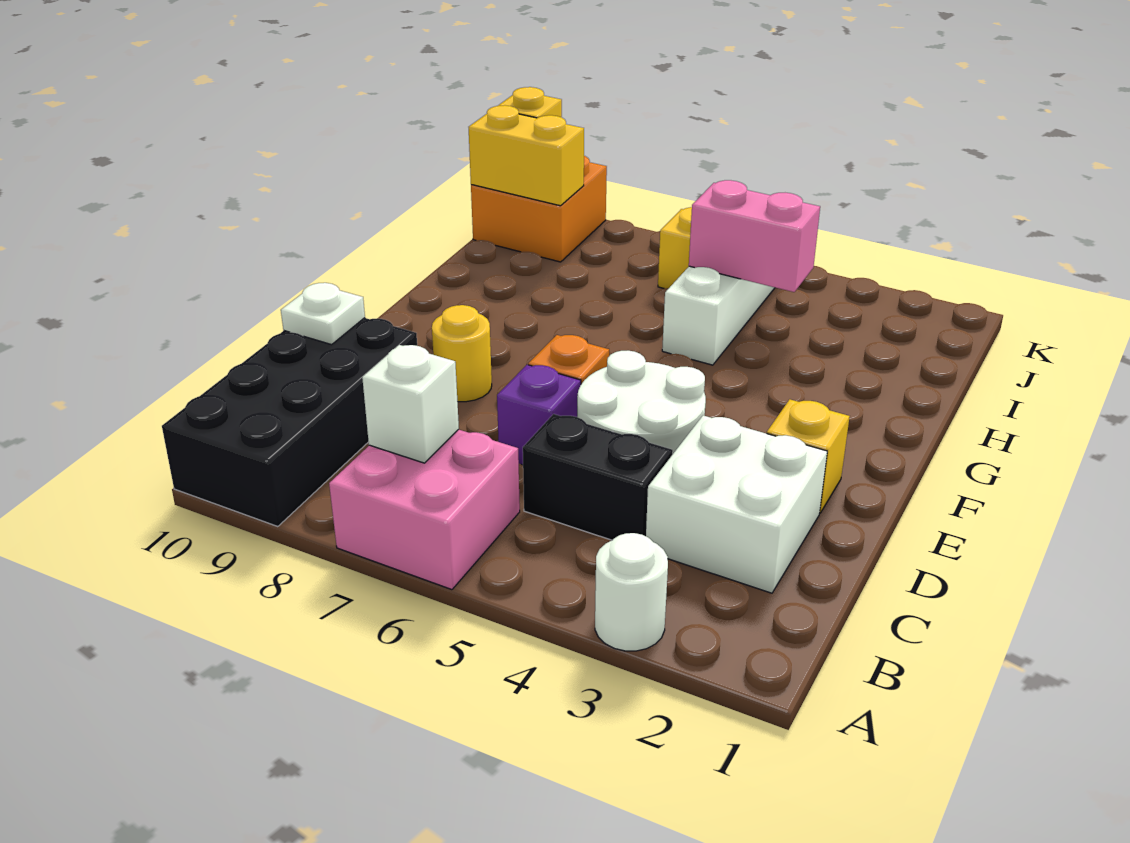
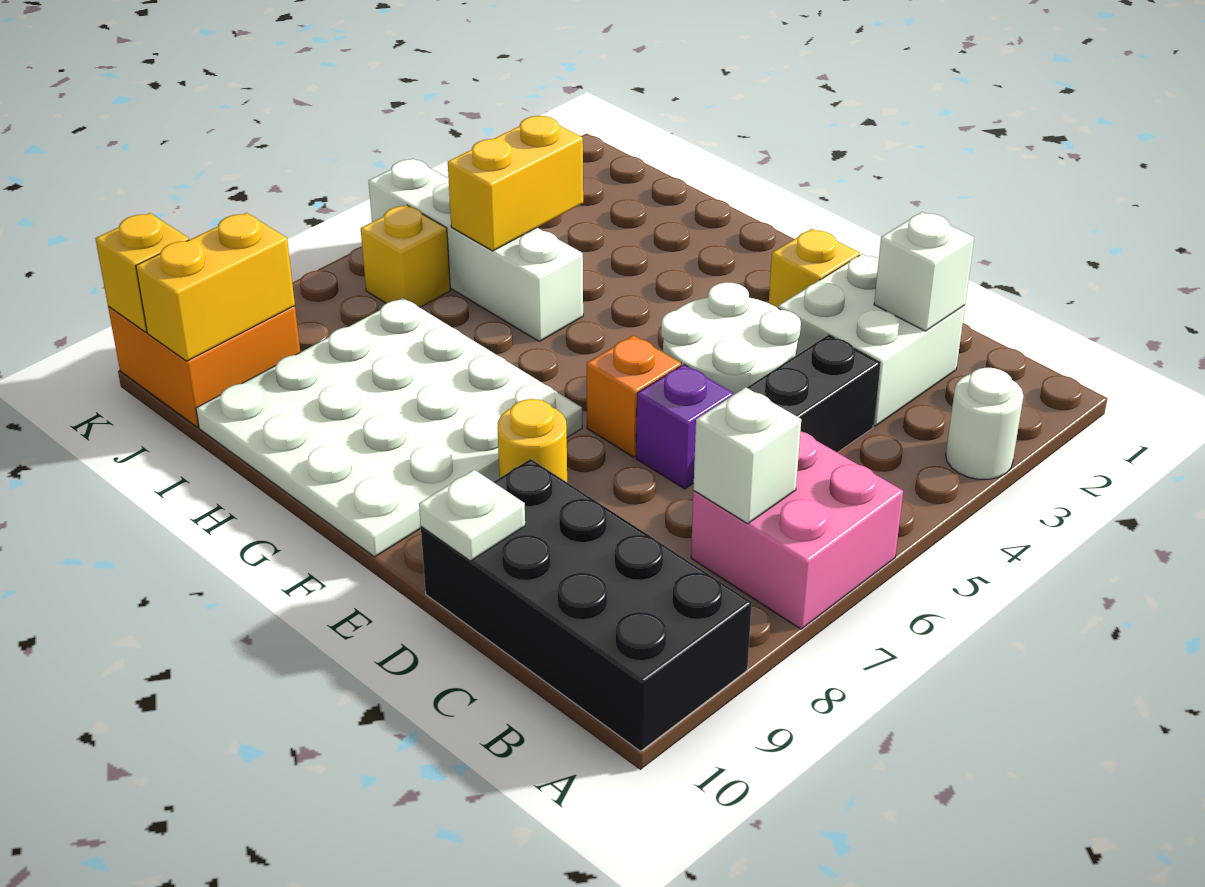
none -> white brick C2 level 2
none -> white plate F7:I10 level 1
pink brick I4:I5 level 2 -> yellow brick I4:I5 level 2

